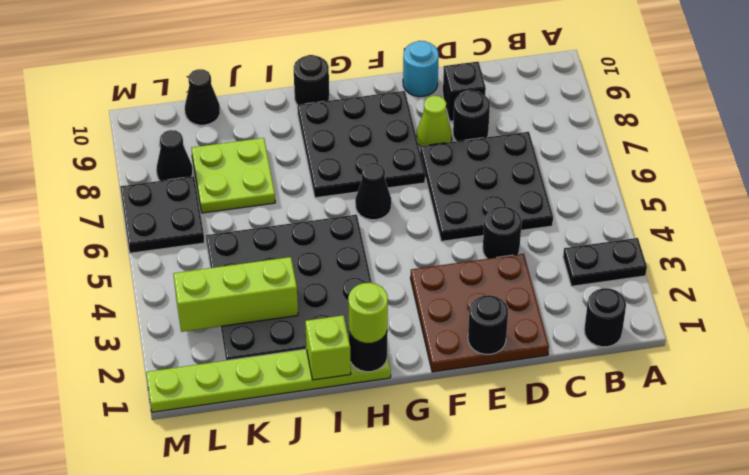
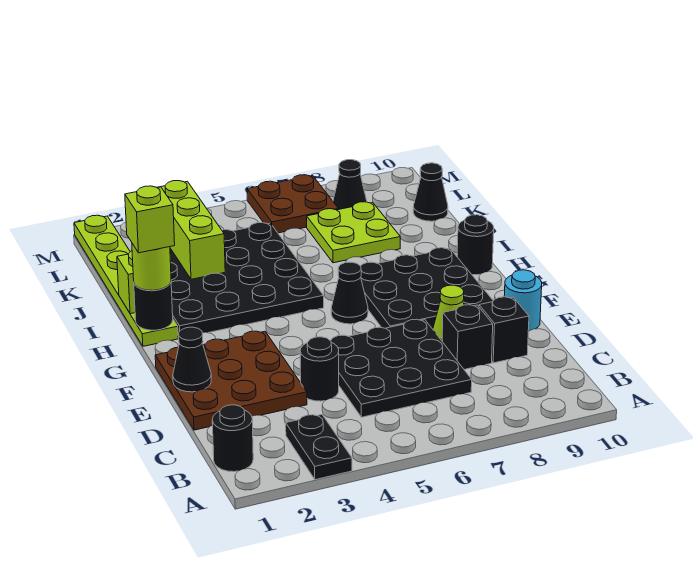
black round brick D8 level 1 -> black brick D8 level 1
black round brick E1 level 2 -> black cone E1 level 2
none -> lime brick H1 level 4
black plate L6:M7 level 1 -> brown plate L6:M7 level 1

